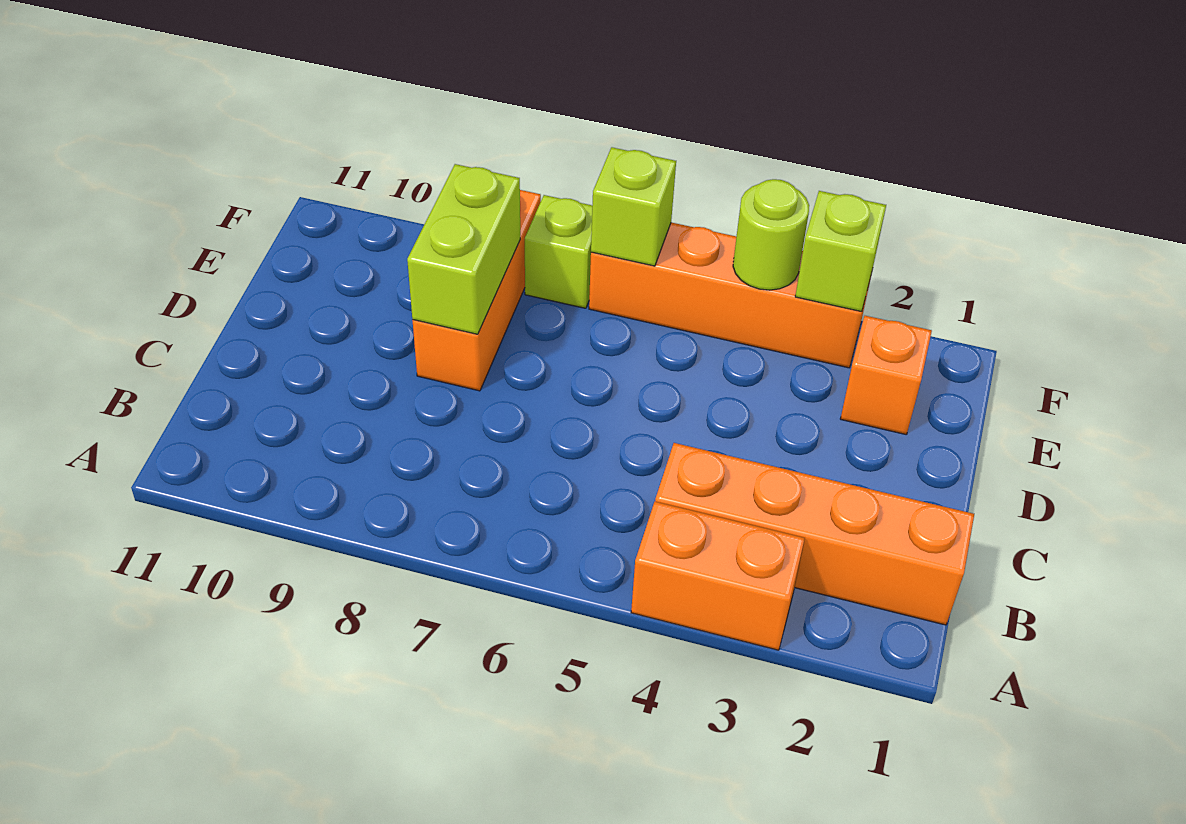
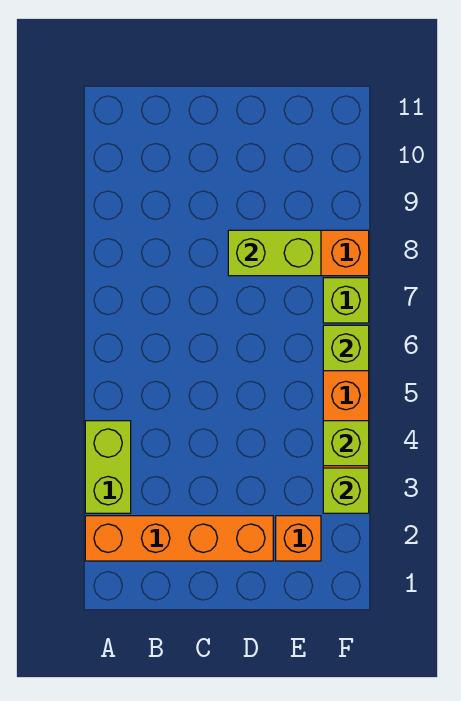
orange brick A3:A4 level 1 -> lime brick A3:A4 level 1
orange brick B1:B4 level 1 -> orange brick A2:D2 level 1
lime round brick F4 level 2 -> lime brick F4 level 2

